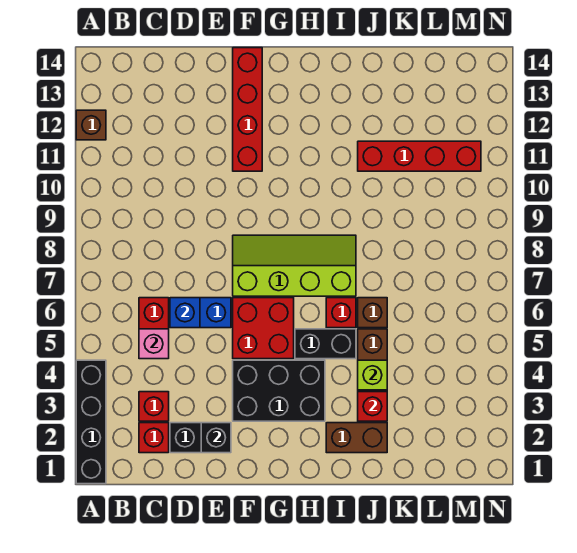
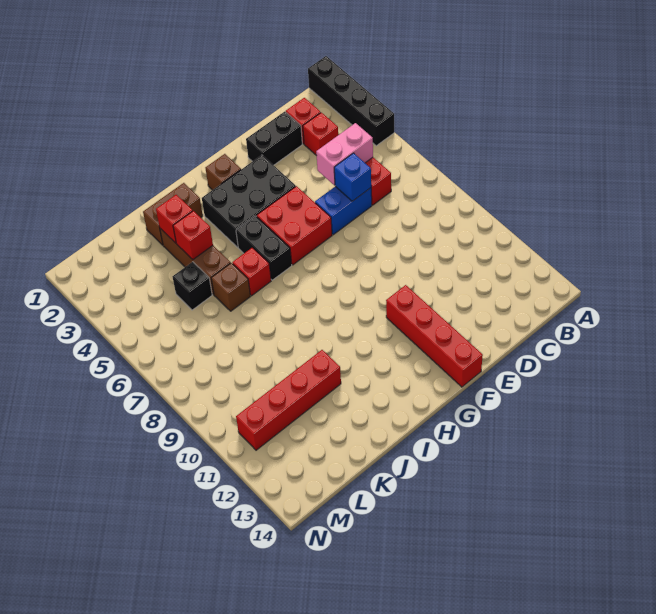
brown brick A12 level 1 -> brown brick G2 level 1
pink brick C5 level 2 -> pink brick C5:D5 level 2
black brick E2 level 2 -> black brick K5 level 1
lime slope F7:I8 level 1 top 7 -> none
black brick H5:I5 level 1 -> black brick H5:H6 level 1
lime brick J4 level 2 -> red brick J4 level 2

